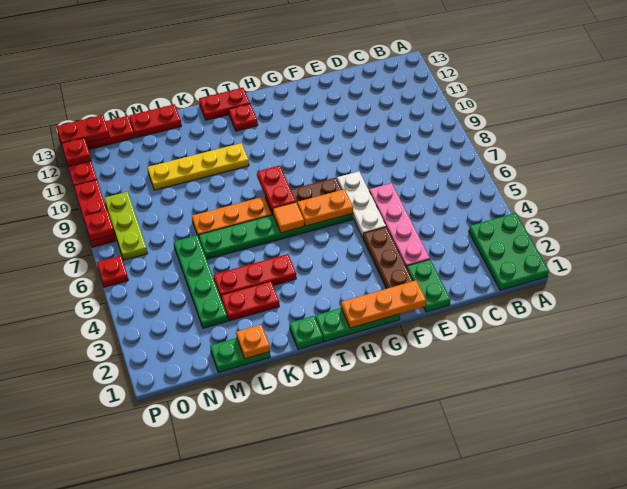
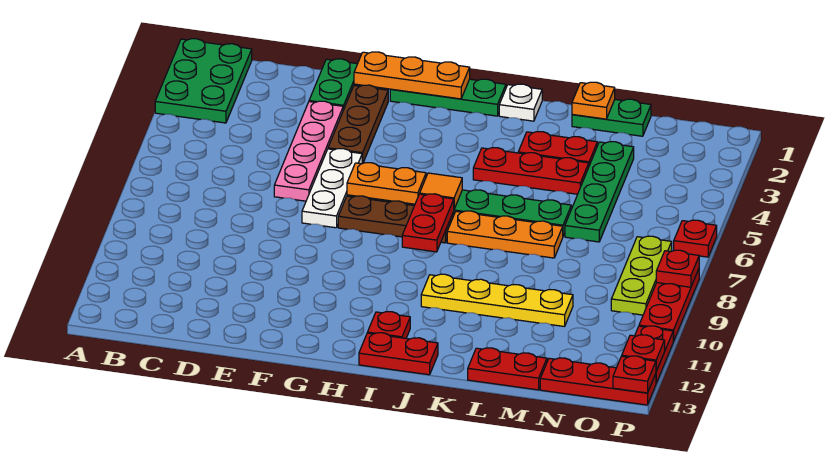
green plate J1 level 1 -> white plate J1 level 1
red plate O13:P13 level 2 -> red plate P13 level 2

